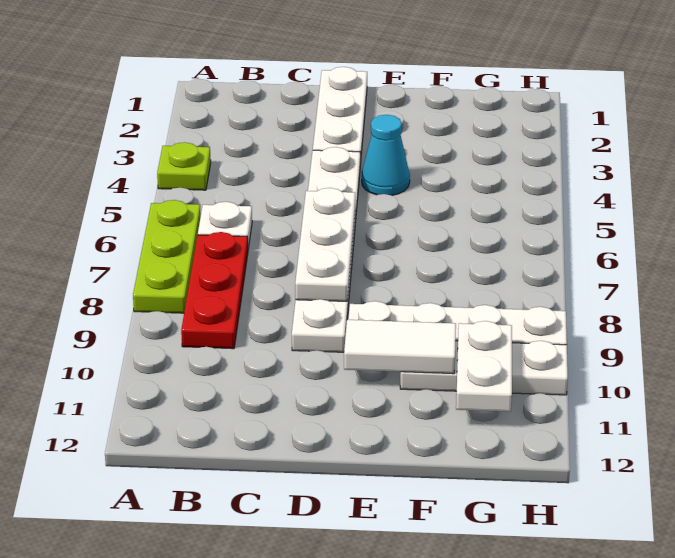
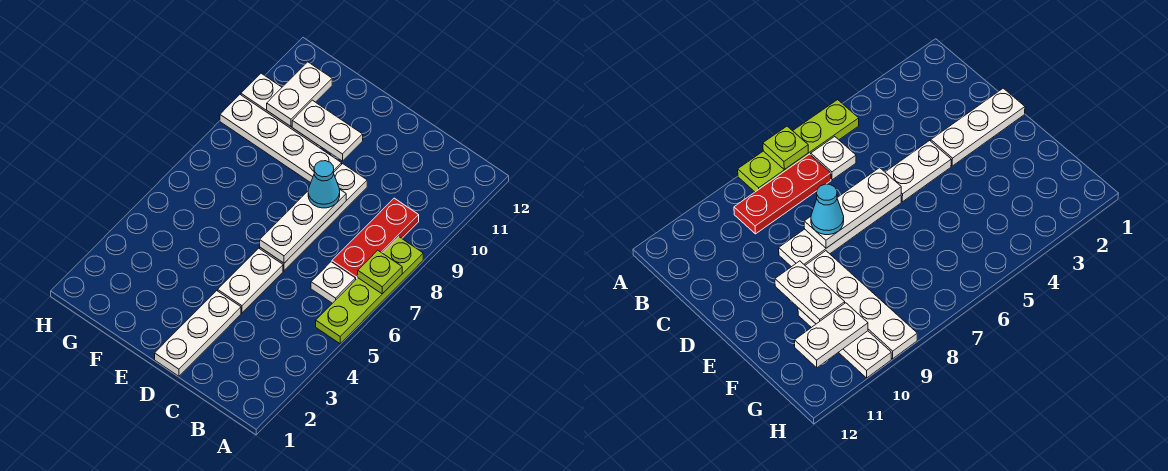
lime plate A4 level 1 -> lime plate A7 level 2
lime plate A6:A8 level 1 -> lime plate A5:A8 level 1
cyan cone E4 level 1 -> cyan cone D8 level 3
white tile E10:F10 level 2 -> white plate E10:F10 level 2

